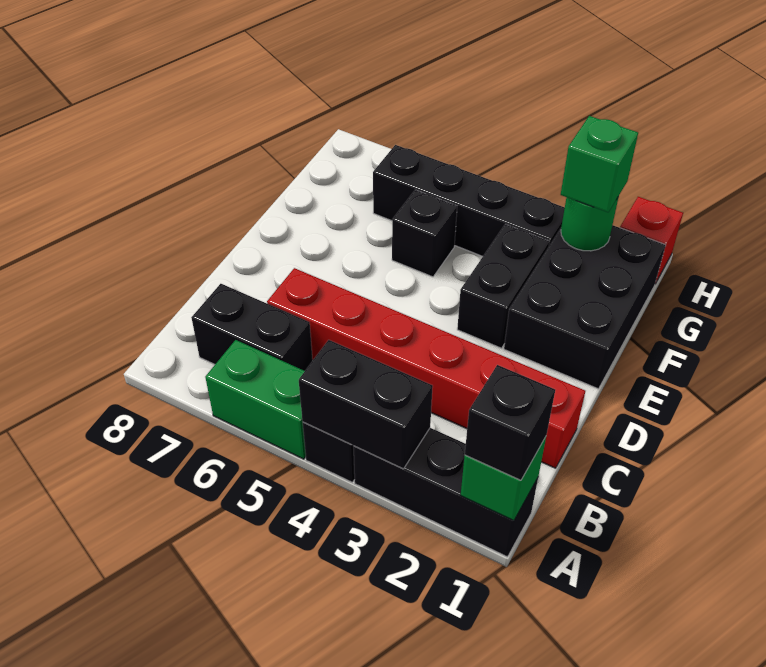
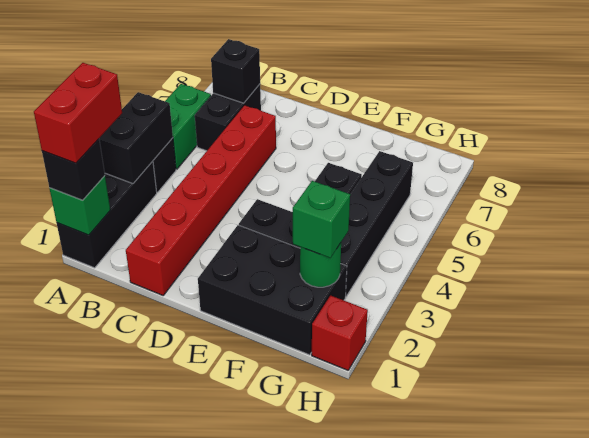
none -> red brick A1:A2 level 4
none -> black brick B7 level 2

